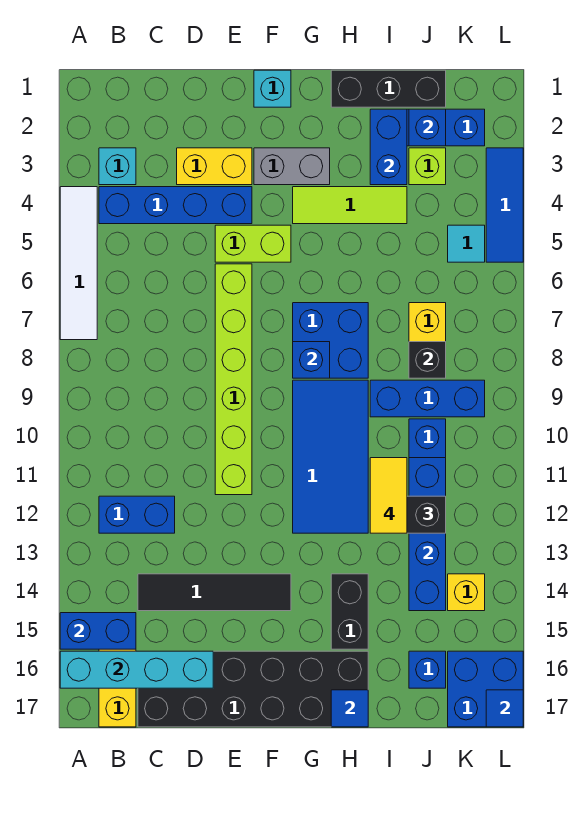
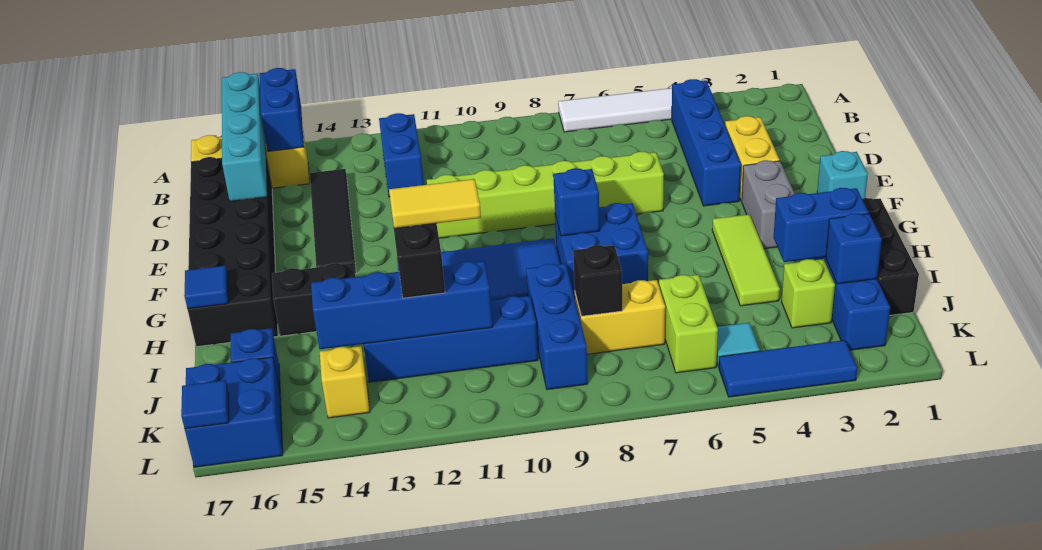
cyan brick B3 level 1 -> none
lime brick E5:F5 level 1 -> lime brick J6:K6 level 1

